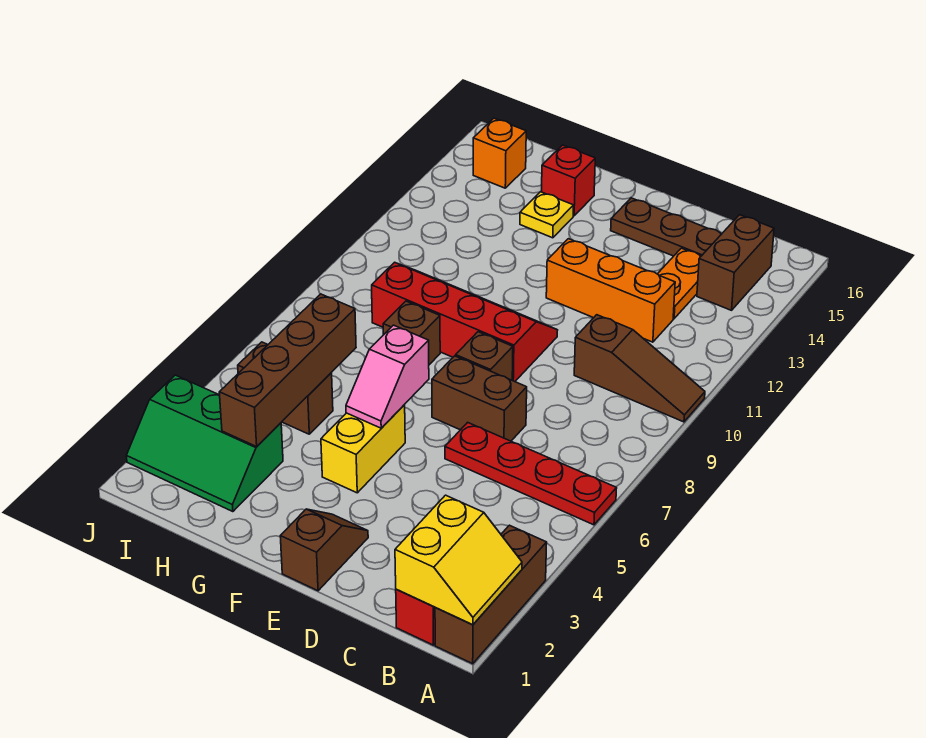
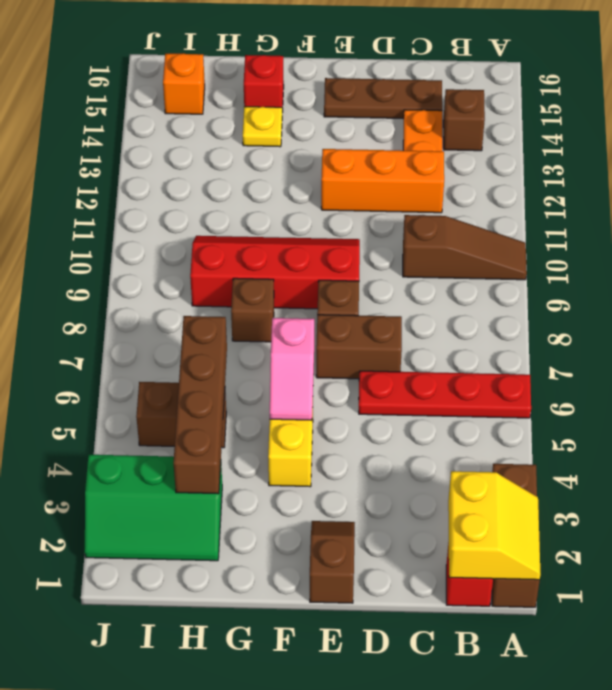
brown brick B14:B15 level 1 -> brown brick B14 level 1

